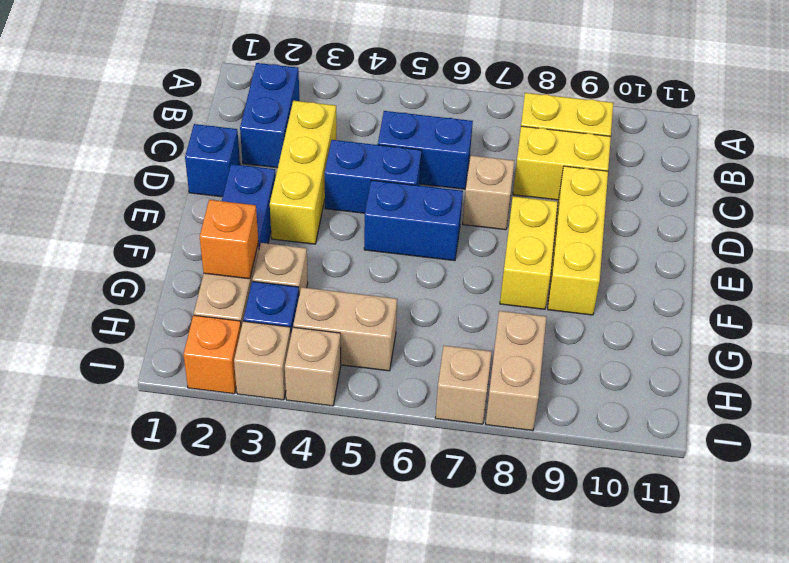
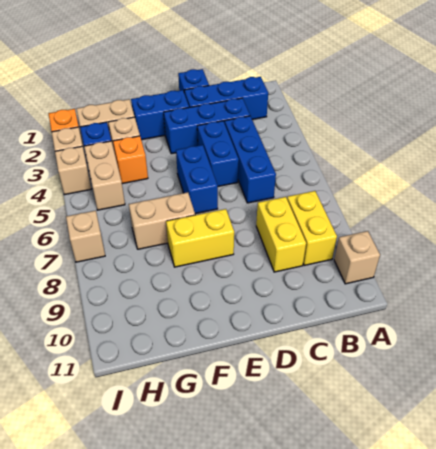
blue brick B2:C2 level 1 -> blue brick B2:D2 level 1
yellow brick C3:E3 level 1 -> blue brick C3:E3 level 1
blue brick C5:C6 level 1 -> blue brick C4:C6 level 1
tan brick D7 level 1 -> tan brick A10 level 1
yellow brick D9:F9 level 1 -> none
orange brick G2 level 2 -> orange brick G4 level 1
tan brick H8:I8 level 1 -> tan brick F7:G7 level 1

